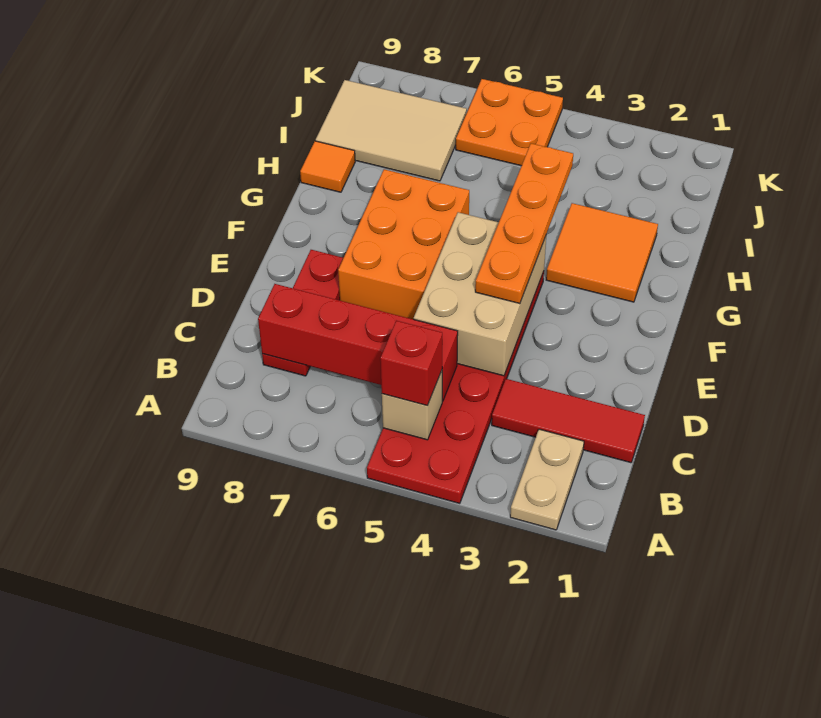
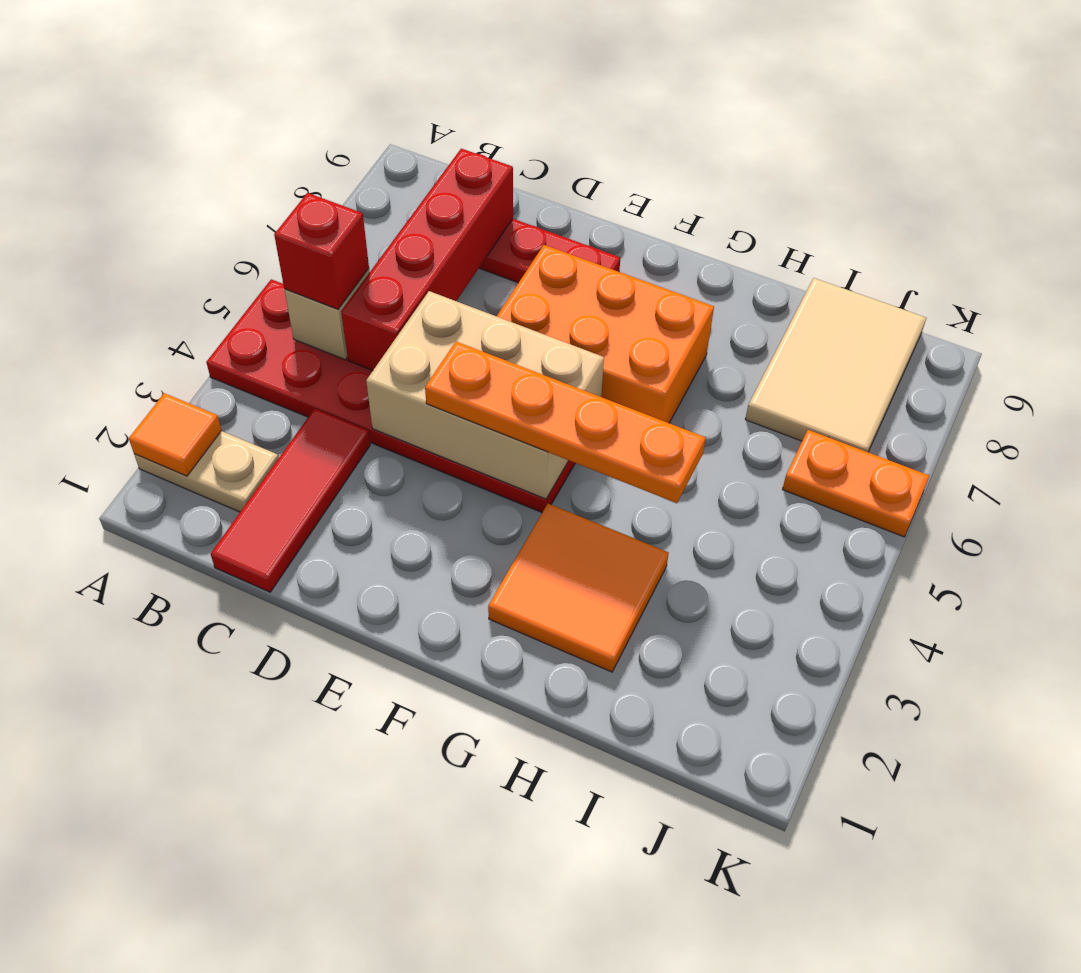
orange tile H9 level 1 -> orange tile A2 level 2
orange plate J5:K6 level 1 -> orange plate J6:K6 level 1

